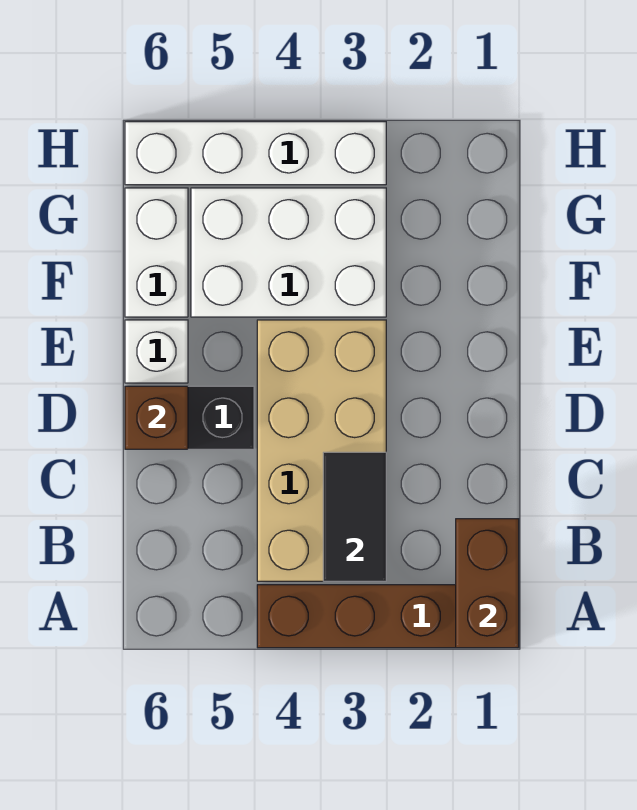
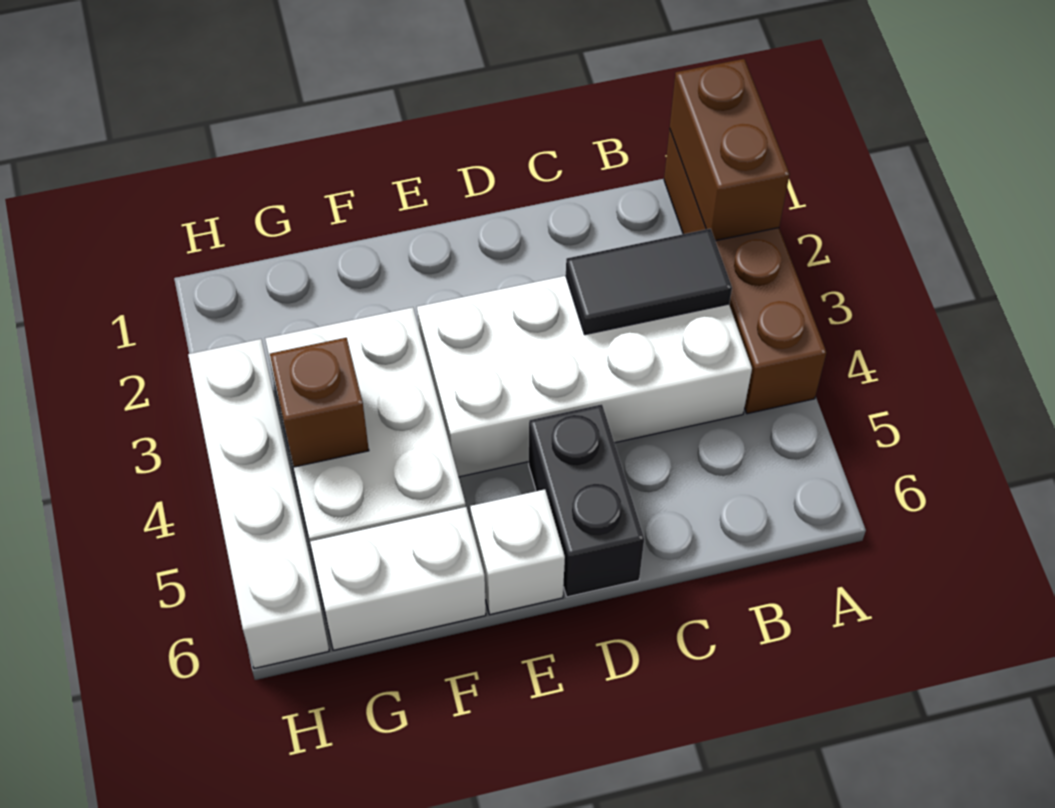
brown brick A1:B1 level 2 -> brown brick A1:A2 level 2
tan brick B3:E4 level 1 -> white brick B3:E4 level 1
brown brick D6 level 2 -> brown brick G4 level 2

